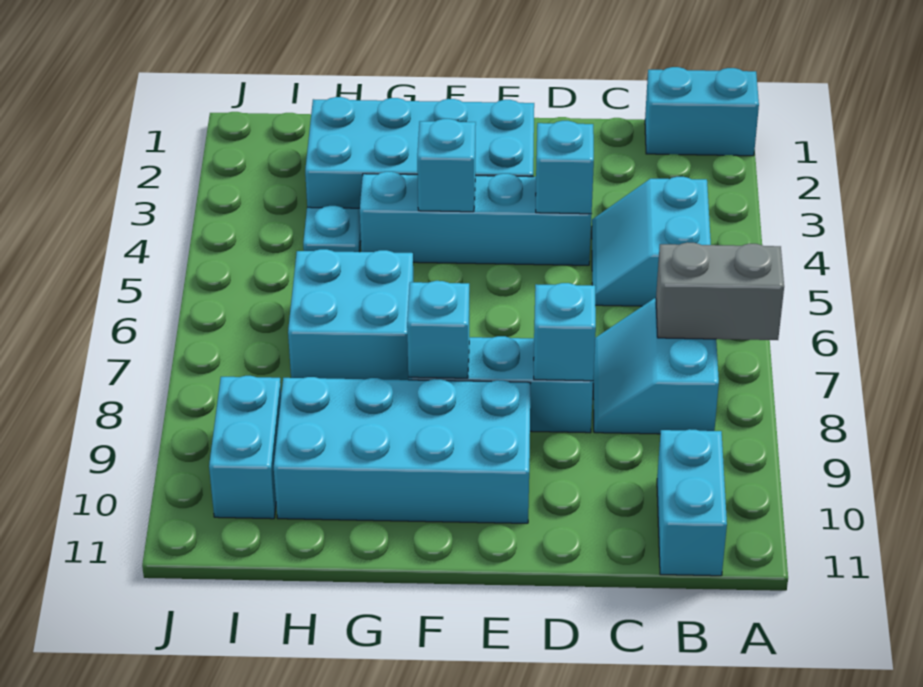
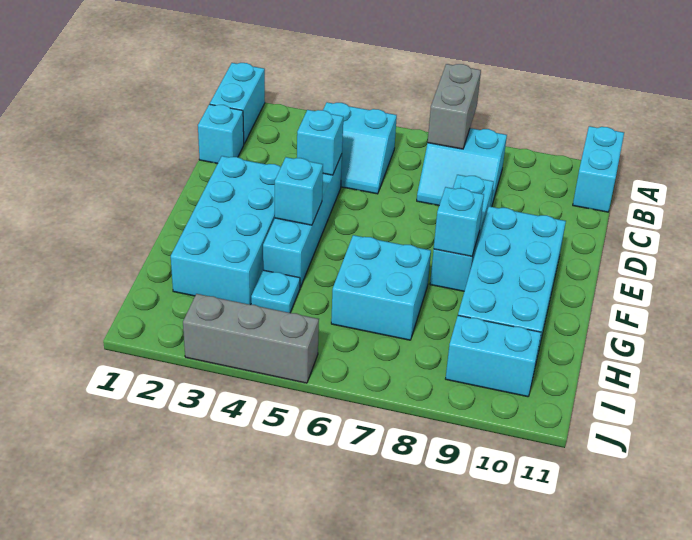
cyan brick B10:B11 level 1 -> cyan brick A11:B11 level 1
cyan brick D8 level 2 -> cyan brick C1 level 1
none -> grey brick J3:J5 level 1

